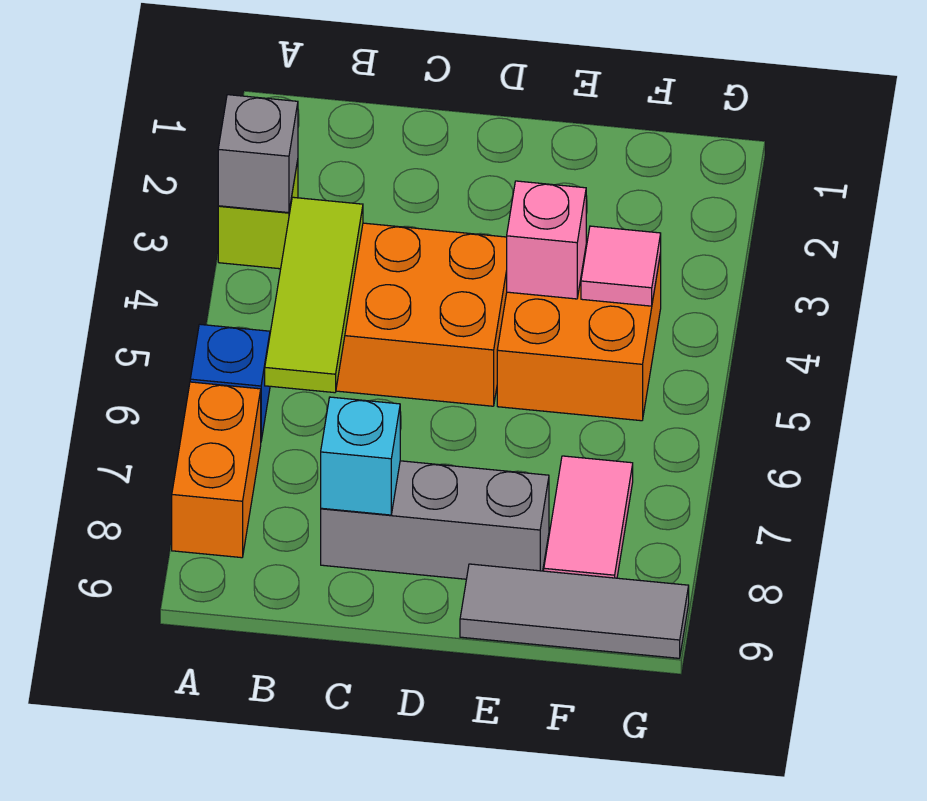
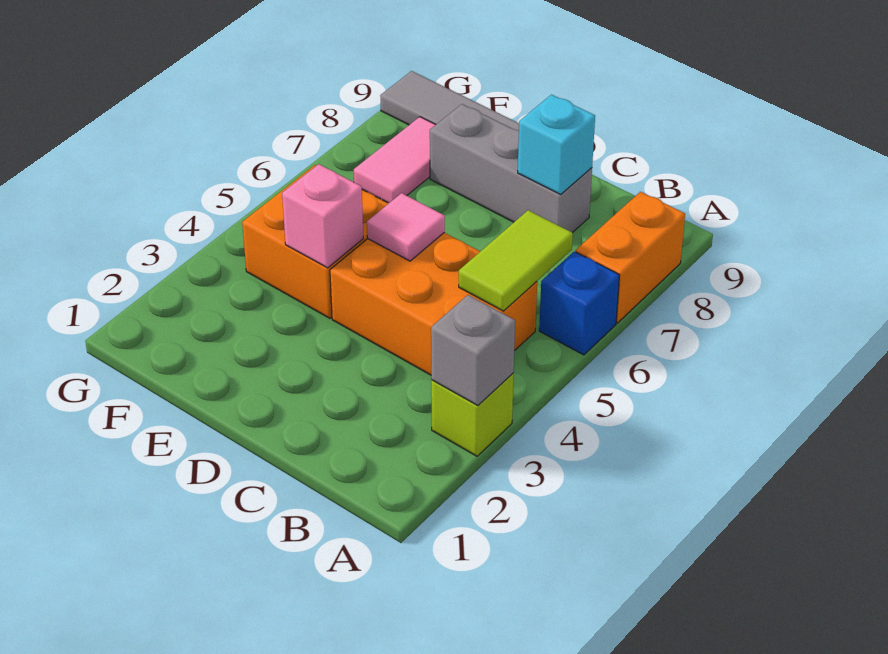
lime tile B4:B6 level 2 -> lime tile B5:B6 level 2
pink tile F4 level 2 -> pink tile D5 level 2

